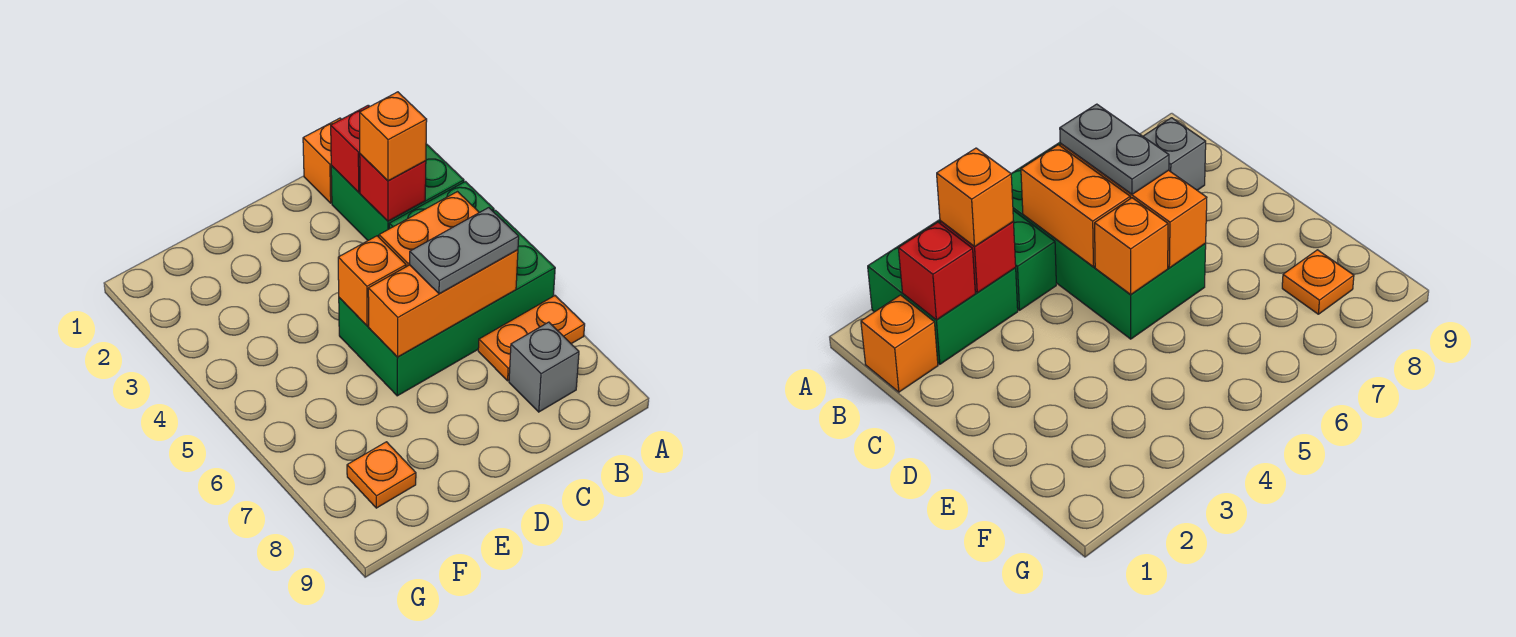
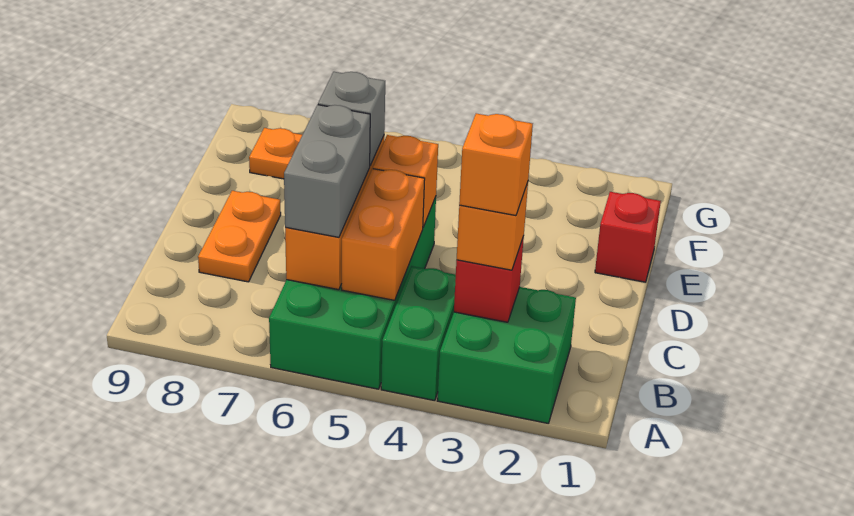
orange plate A7:B7 level 1 -> orange plate C8:D8 level 1
orange brick B1 level 1 -> orange brick B3 level 4
red brick B2 level 2 -> red brick E1 level 1
grey plate B6:C6 level 3 -> grey brick B6:C6 level 3
grey brick B8 level 1 -> grey brick D6 level 3

